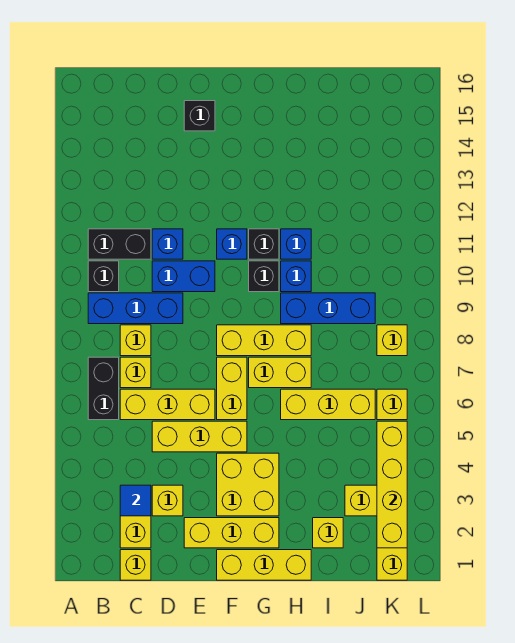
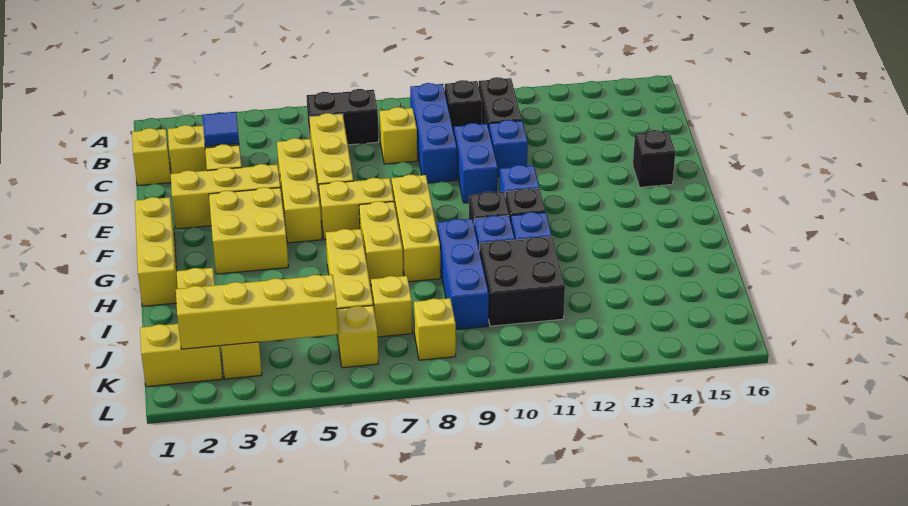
yellow brick C7 level 1 -> yellow brick J7 level 1
yellow brick E2:G2 level 1 -> yellow brick E2:E4 level 1
none -> black brick I10:J11 level 1

